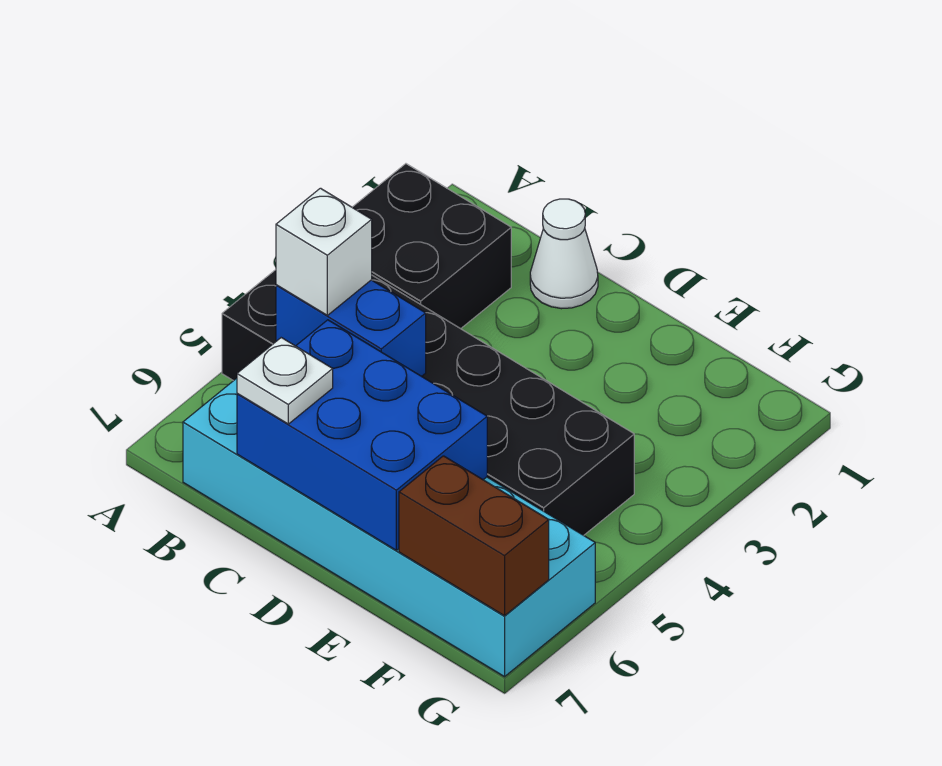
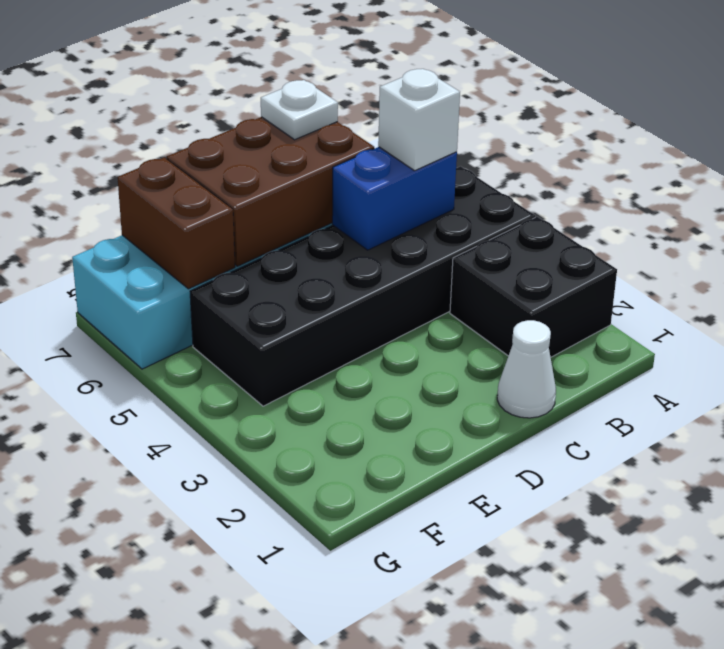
blue brick C6:E7 level 2 -> brown brick C6:E7 level 2
brown brick F7:G7 level 2 -> brown brick F6:F7 level 2

